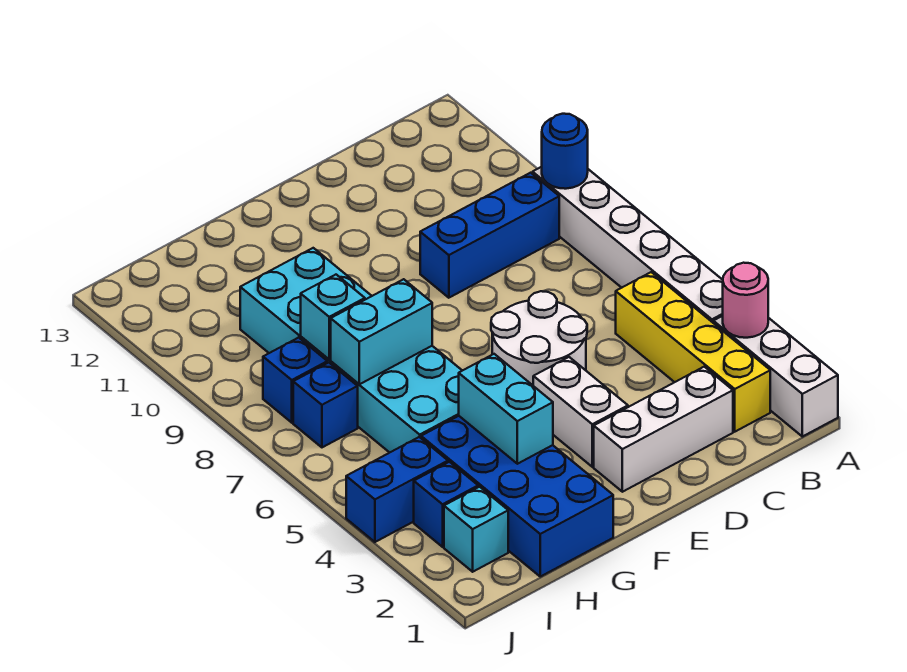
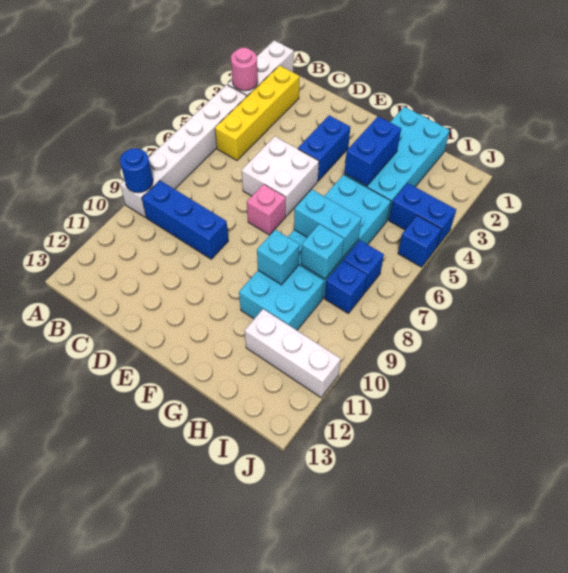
white brick C2:E2 level 1 -> white brick H11:J11 level 1
white round brick D5:E6 level 1 -> white brick D5:E6 level 1
white brick E3:E4 level 1 -> blue brick E3:E4 level 1
none -> pink brick E7 level 1
blue brick G1:H4 level 1 -> cyan brick G1:H4 level 1
cyan brick G3:G4 level 2 -> blue brick G3:G4 level 2
cyan brick I2 level 1 -> cyan brick G9 level 2
blue brick I3 level 1 -> blue brick J5 level 1

